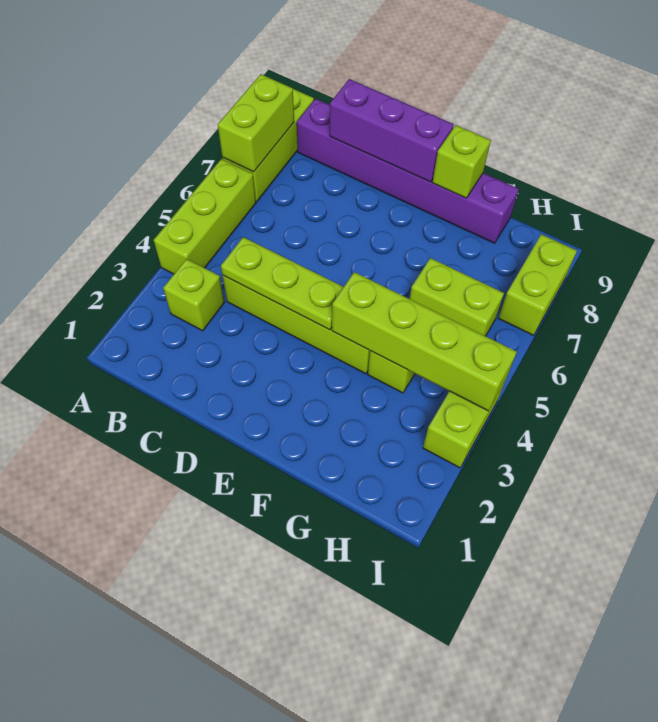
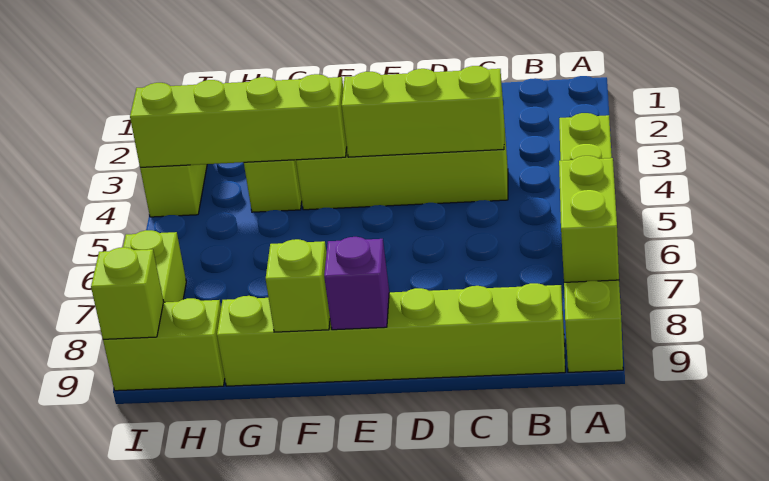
lime brick B3 level 1 -> lime brick I9 level 2
purple brick B9:G9 level 1 -> lime brick B9:G9 level 1
lime plate C4:E4 level 2 -> lime brick C4:E4 level 2
purple brick C9:E9 level 2 -> purple brick E9 level 2
lime brick G6:H6 level 1 -> lime brick H9:I9 level 1

